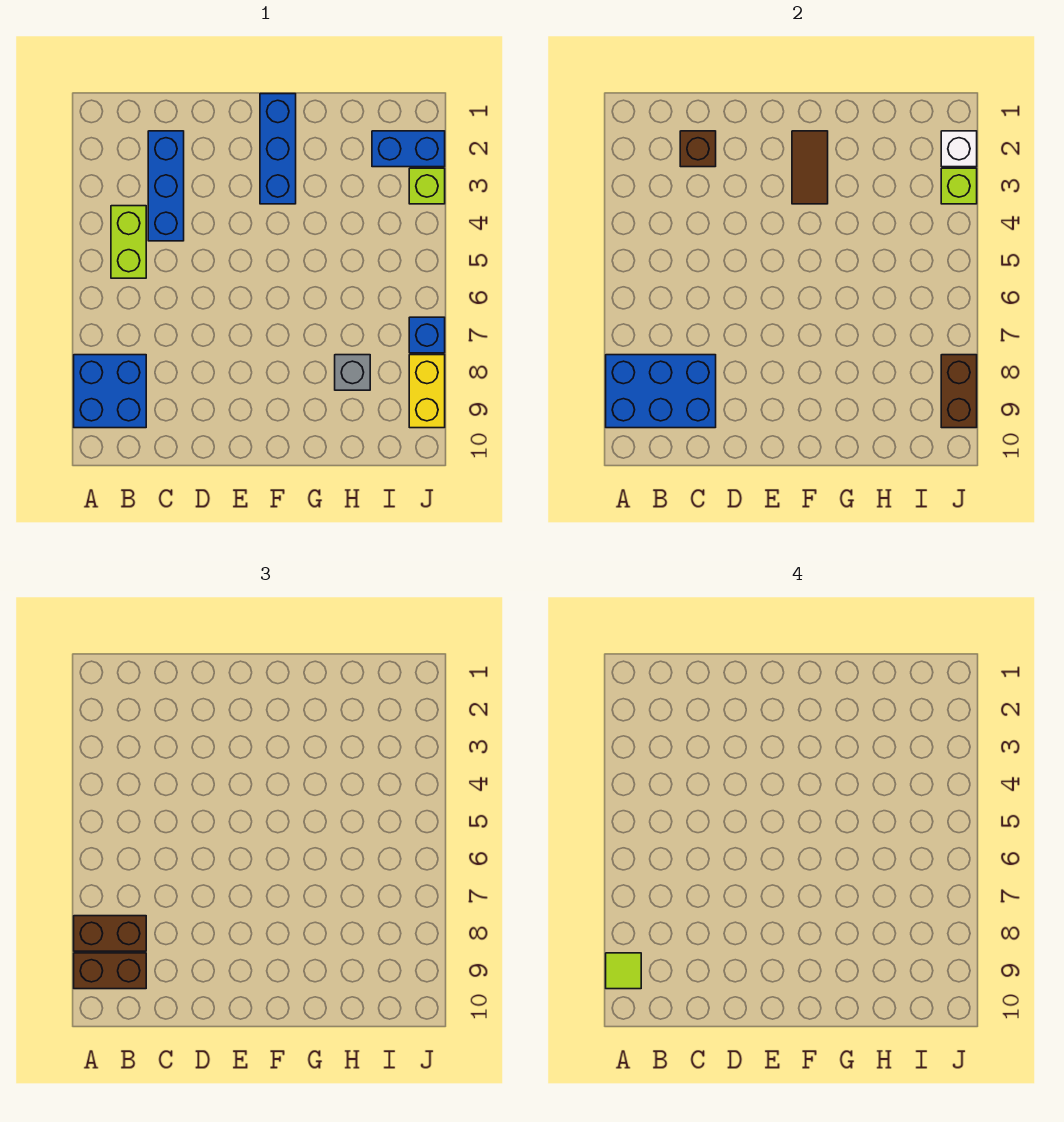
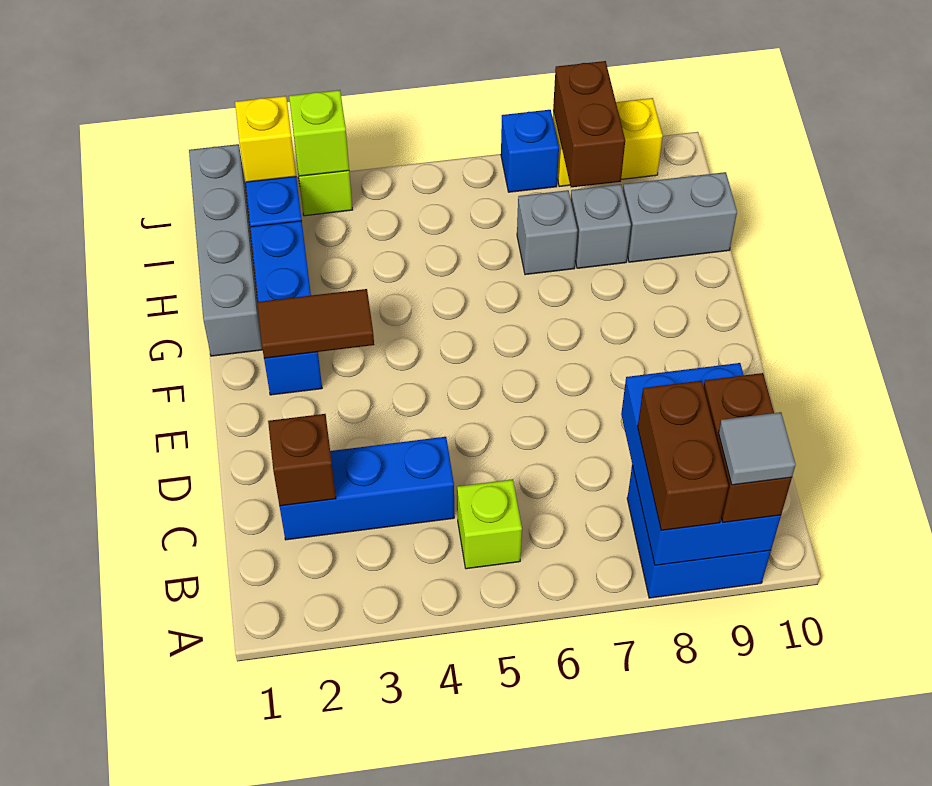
lime tile A9 level 4 -> grey tile A9 level 4
lime brick B4:B5 level 1 -> lime brick B5 level 1
blue brick F1:F3 level 1 -> blue brick F2:H2 level 1
none -> grey brick G1:J1 level 1
none -> grey brick H7 level 1
none -> grey brick H9:H10 level 1
white brick J2 level 2 -> yellow brick J2 level 2
brown brick J8:J9 level 2 -> brown brick I8:J8 level 2

